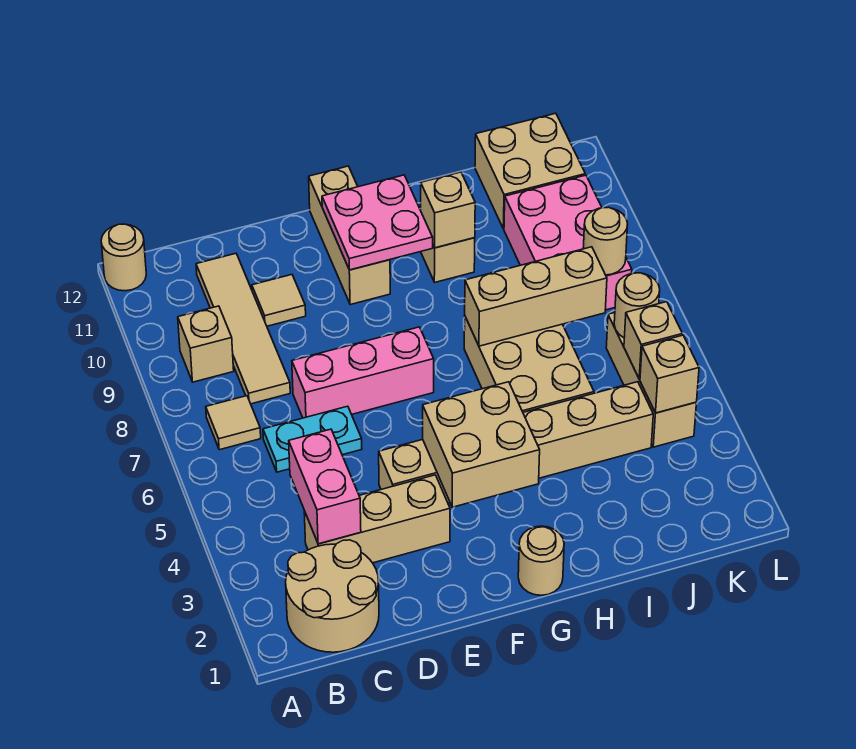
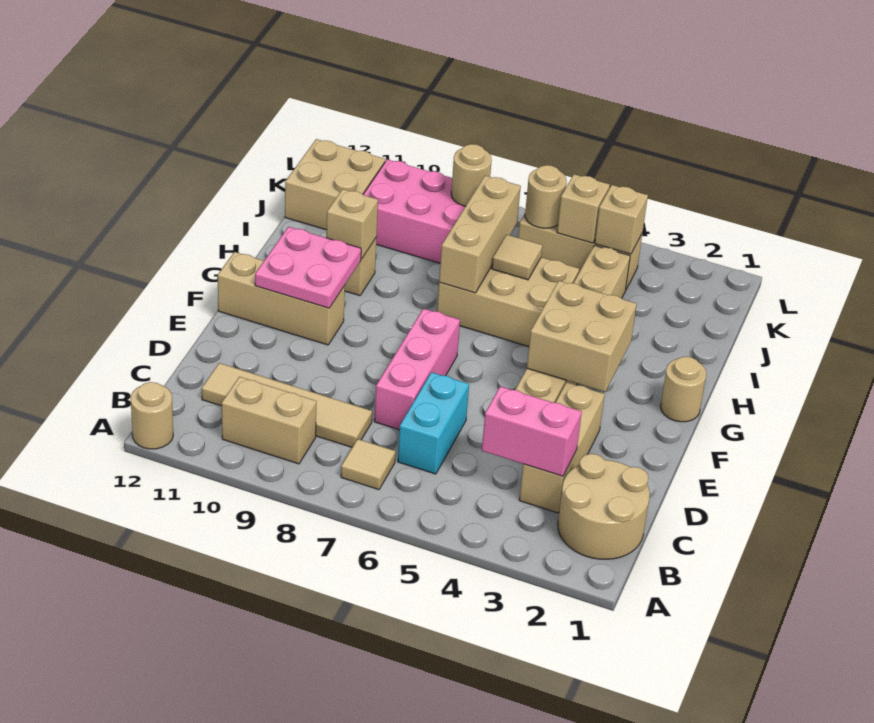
tan brick B9 level 1 -> tan brick B9:B10 level 1
cyan plate C6:D6 level 1 -> cyan brick C6:D6 level 1
tan tile D10 level 1 -> tan tile I6 level 2

